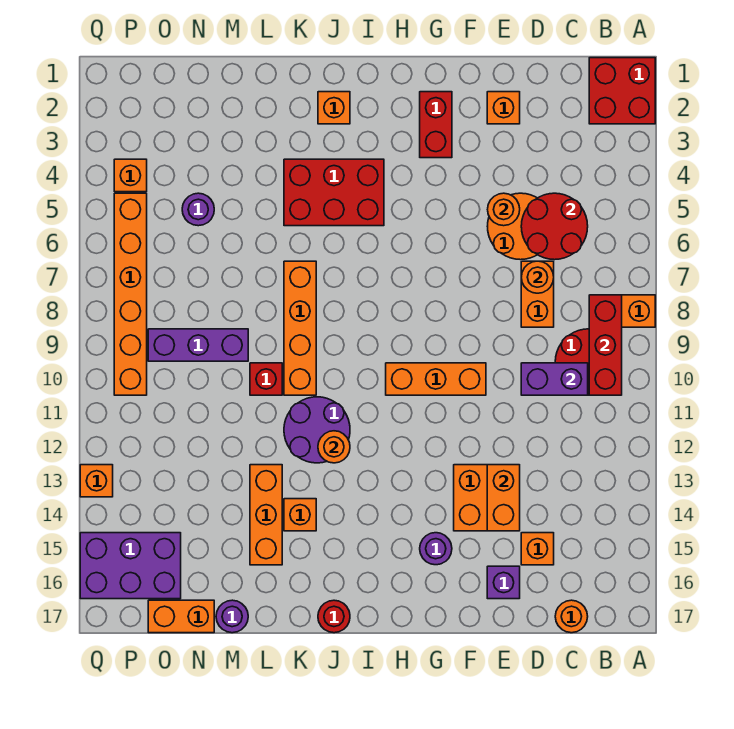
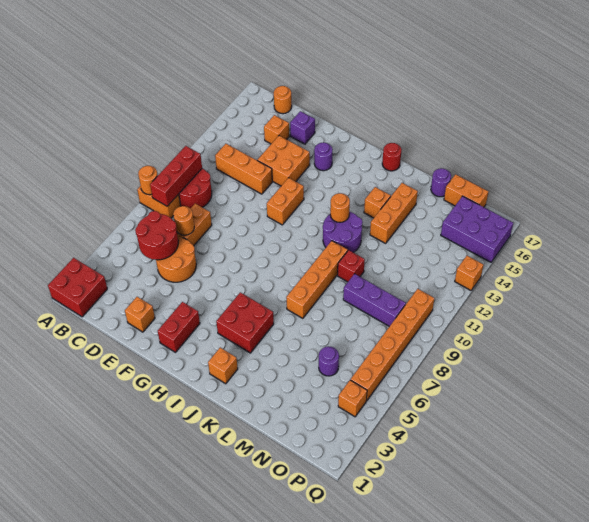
purple brick C10:D10 level 2 -> none
orange round brick E5 level 2 -> orange round brick A8 level 2
orange brick E13:E14 level 2 -> orange brick G11:G12 level 1
orange brick F10:H10 level 1 -> orange brick C12:E12 level 1
red brick I4:K5 level 1 -> red brick I4:J5 level 1

